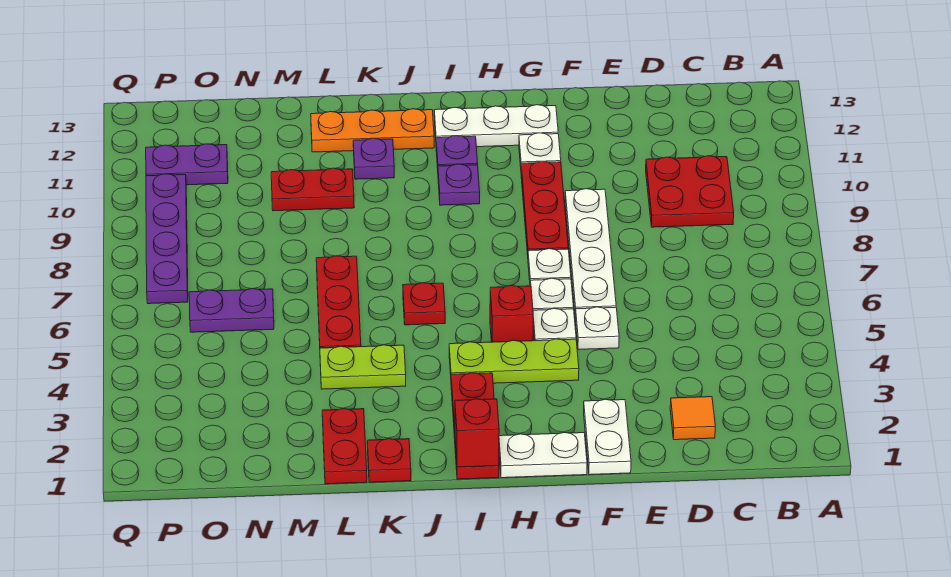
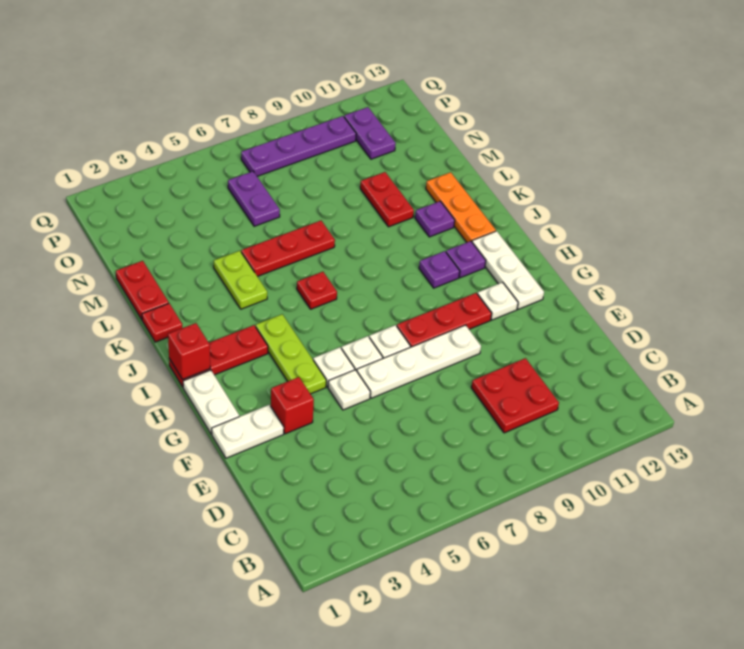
orange tile D2 level 1 -> none
red brick H5 level 1 -> red brick F3 level 1
red plate L1:L2 level 1 -> red plate L1:M1 level 1

